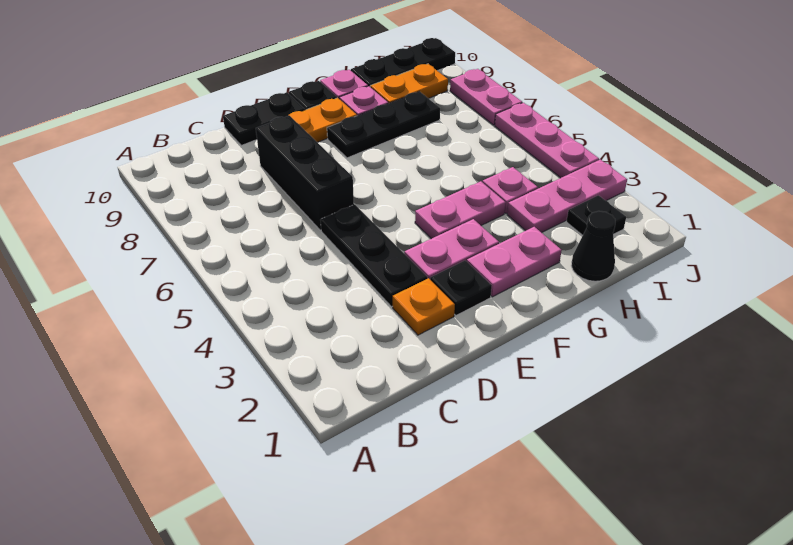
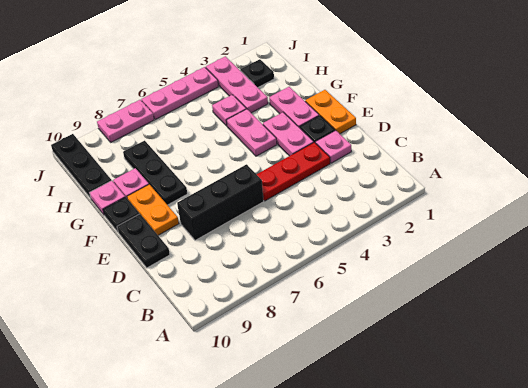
orange plate D2 level 1 -> pink plate D2 level 1
black plate D3:D5 level 1 -> red plate D3:D5 level 1
black cone H1 level 1 -> none
orange plate H9:I9 level 1 -> orange plate E1:F1 level 1

